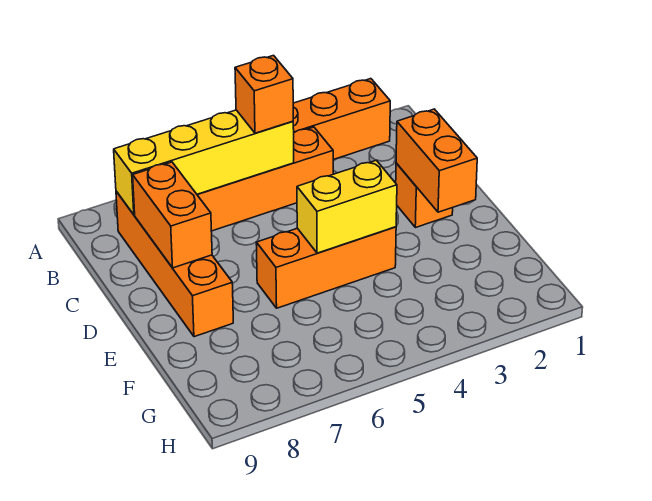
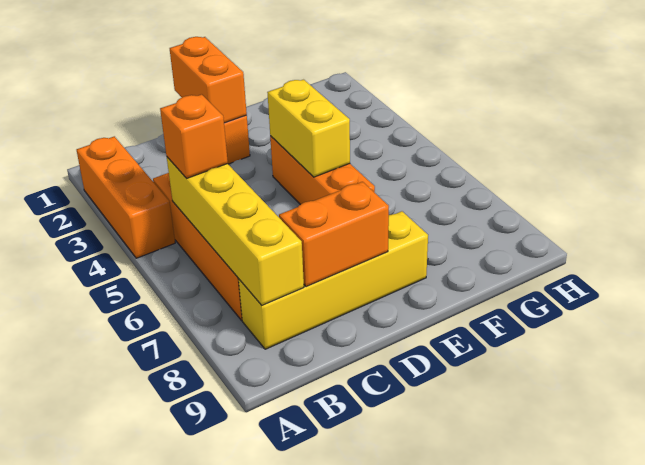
orange brick B8:E8 level 1 -> yellow brick B8:E8 level 1
orange brick D2:E2 level 2 -> orange brick D1:D2 level 2

